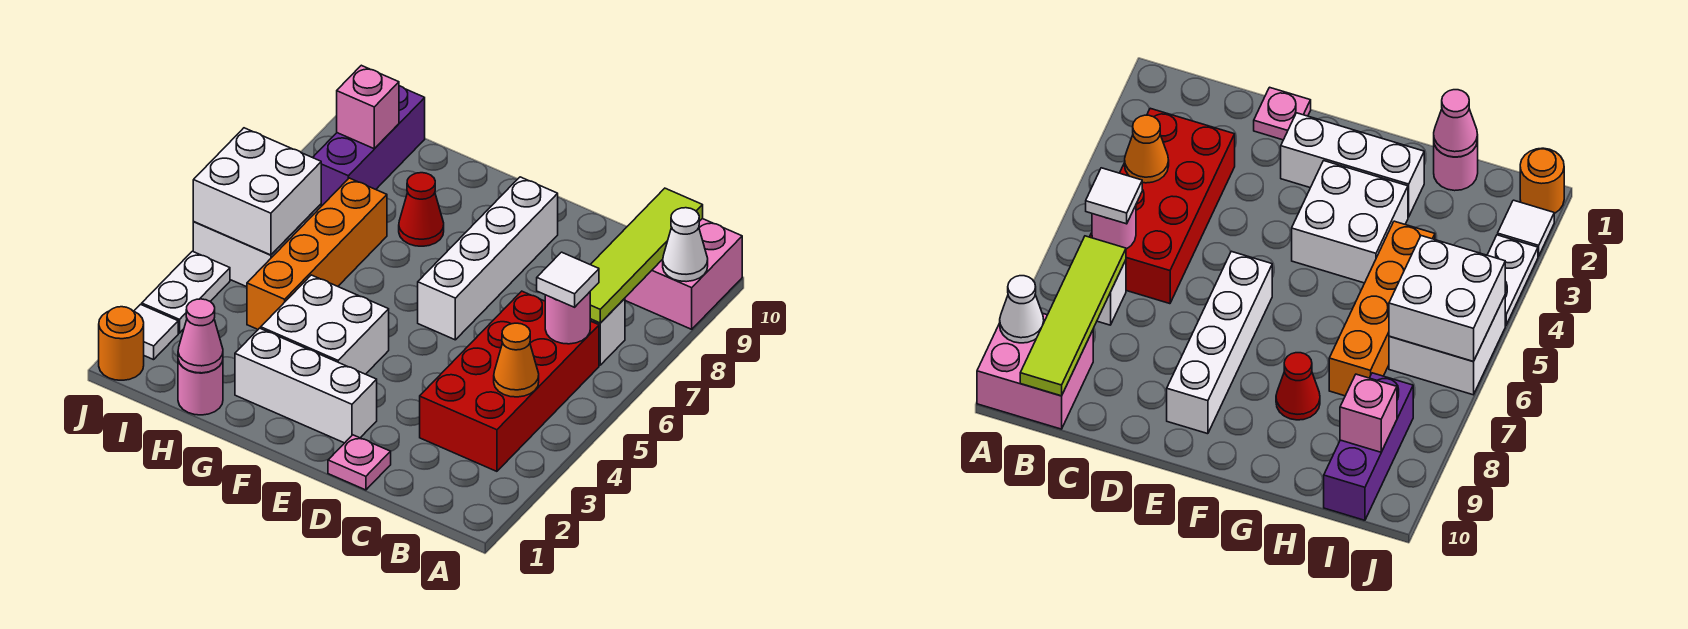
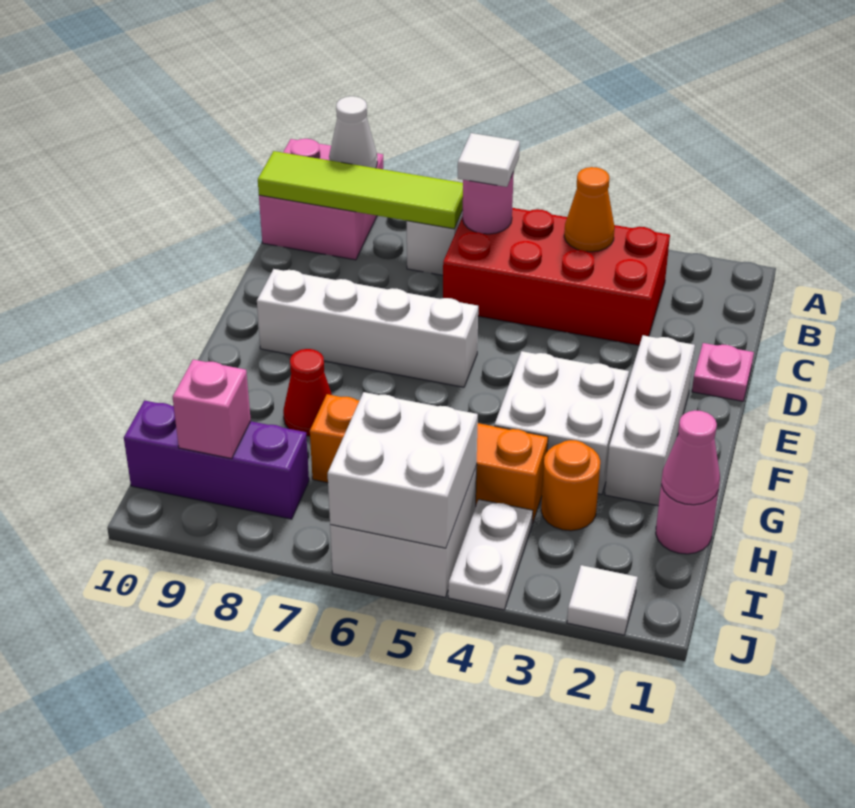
orange round brick J1 level 1 -> orange round brick H3 level 1
white plate J3:J4 level 1 -> white plate I4:J4 level 1

